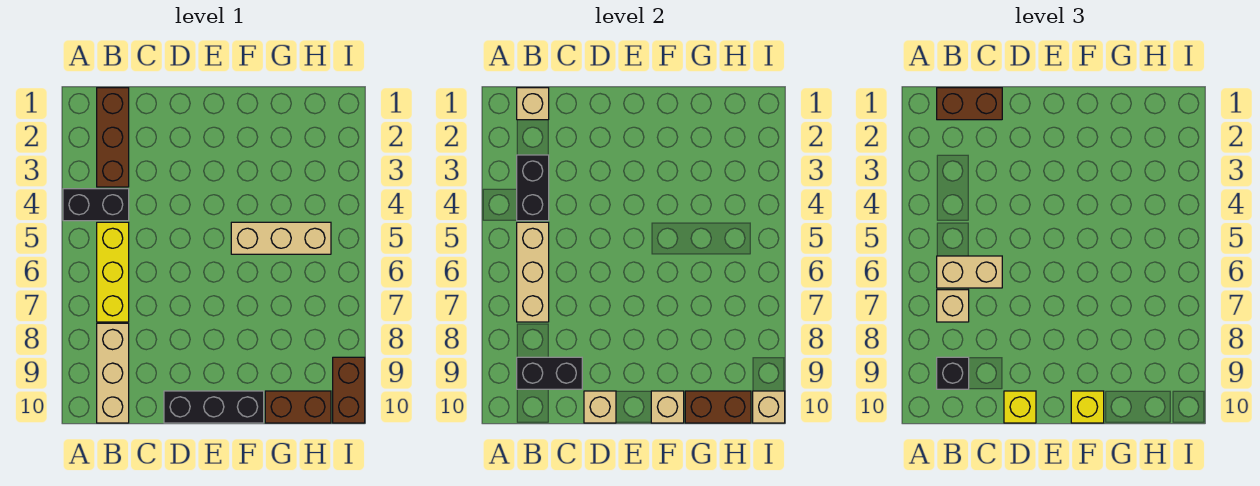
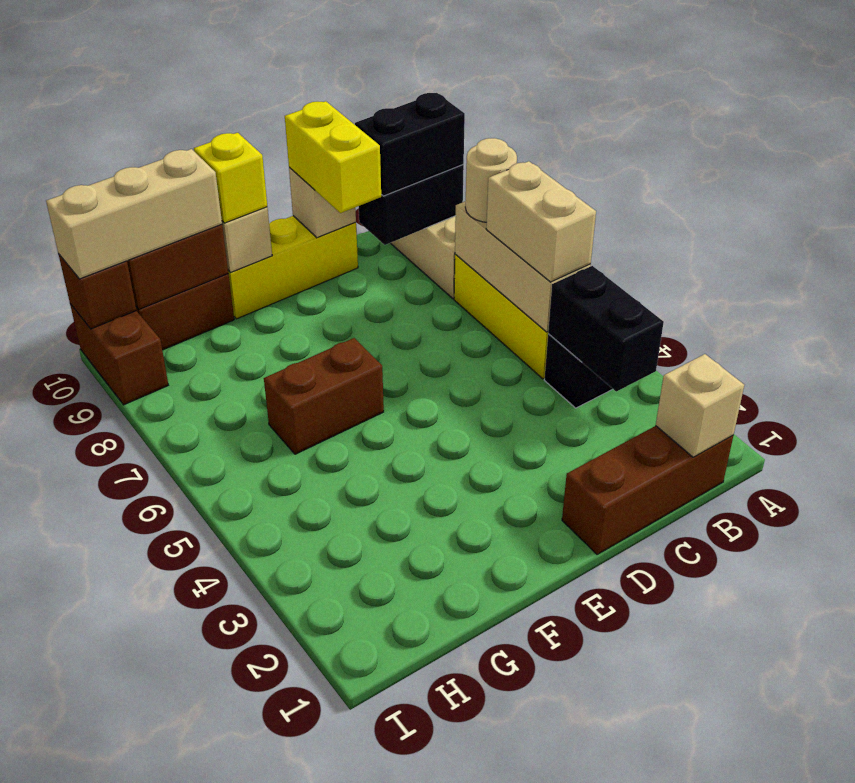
brown brick B1:B3 level 1 -> brown brick B1:D1 level 1
brown brick B1:C1 level 3 -> brown brick F6:G6 level 1
tan brick B6:C6 level 3 -> tan brick B5:B6 level 3
tan brick B7 level 3 -> tan round brick B7 level 3
black brick B9 level 3 -> black brick B9:C9 level 3
black brick D10:F10 level 1 -> yellow brick D10:F10 level 1
yellow brick D10 level 3 -> yellow brick D9:D10 level 3
tan brick F5:H5 level 1 -> tan brick G10:I10 level 3
tan brick I10 level 2 -> brown brick I10 level 2

